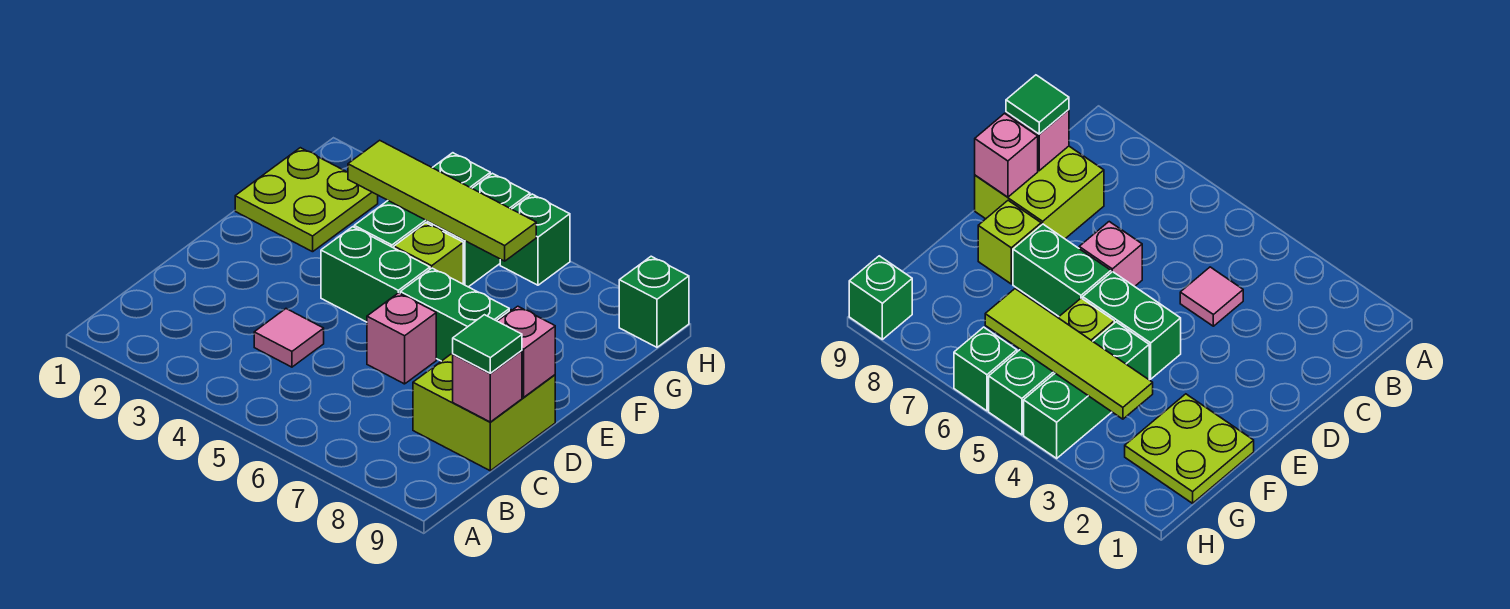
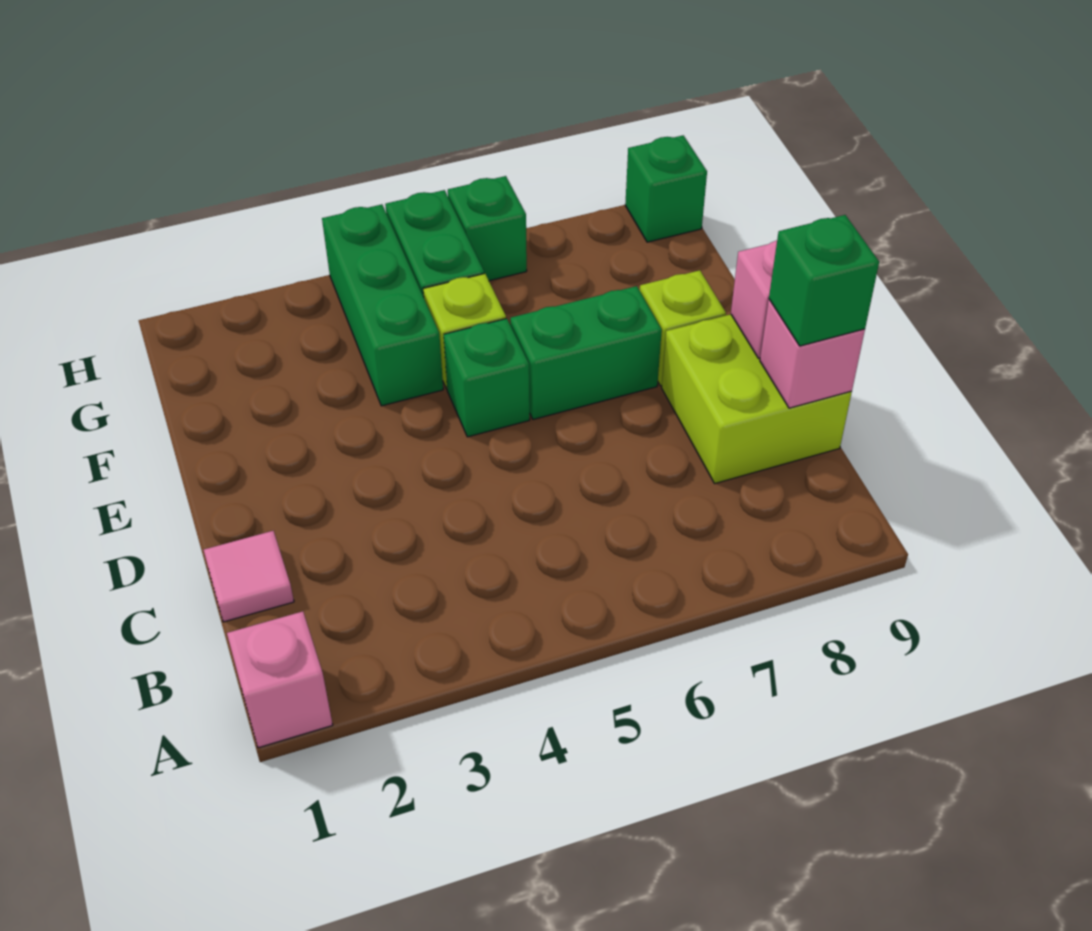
pink tile C4 level 1 -> pink tile C1 level 1
green tile C9 level 3 -> green brick C9 level 3
pink brick D6 level 1 -> pink brick A1 level 1
green brick E4:E5 level 1 -> green brick E5 level 1
lime plate F1:G2 level 1 -> none
lime tile G3:G6 level 2 -> none

